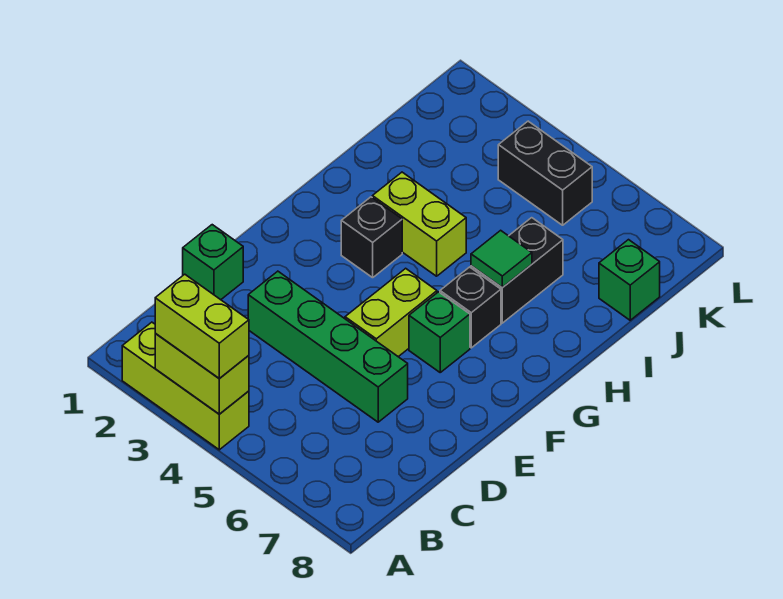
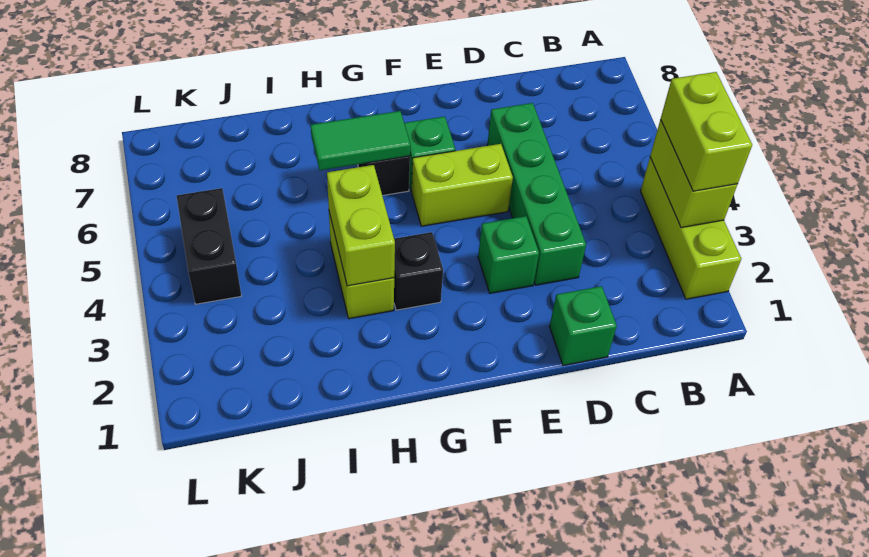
none -> lime brick H3:H4 level 2
black brick H6:I6 level 1 -> none
green tile H6 level 2 -> green tile G6:H6 level 2
green brick J8 level 1 -> green brick E3 level 1

